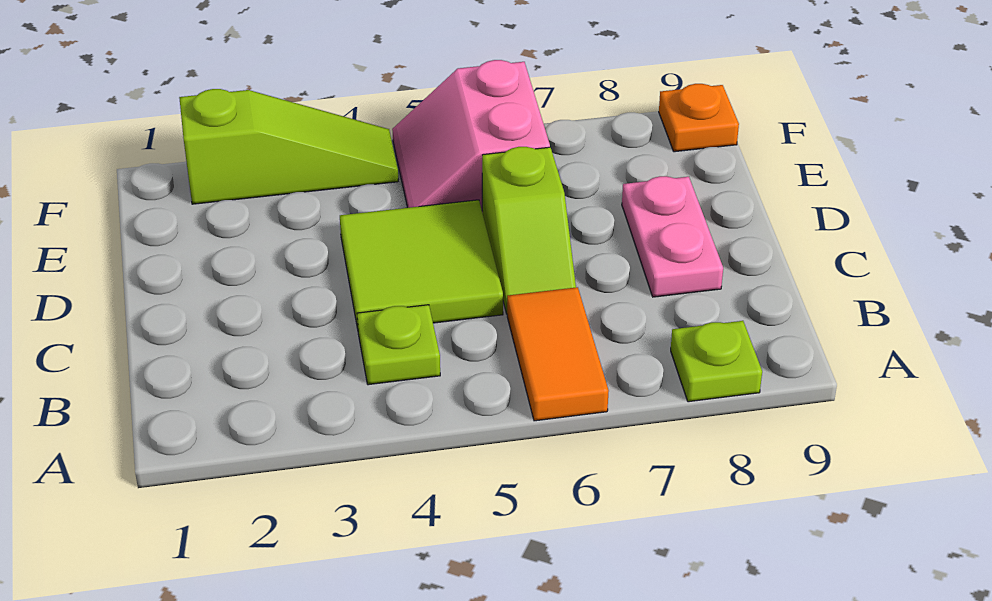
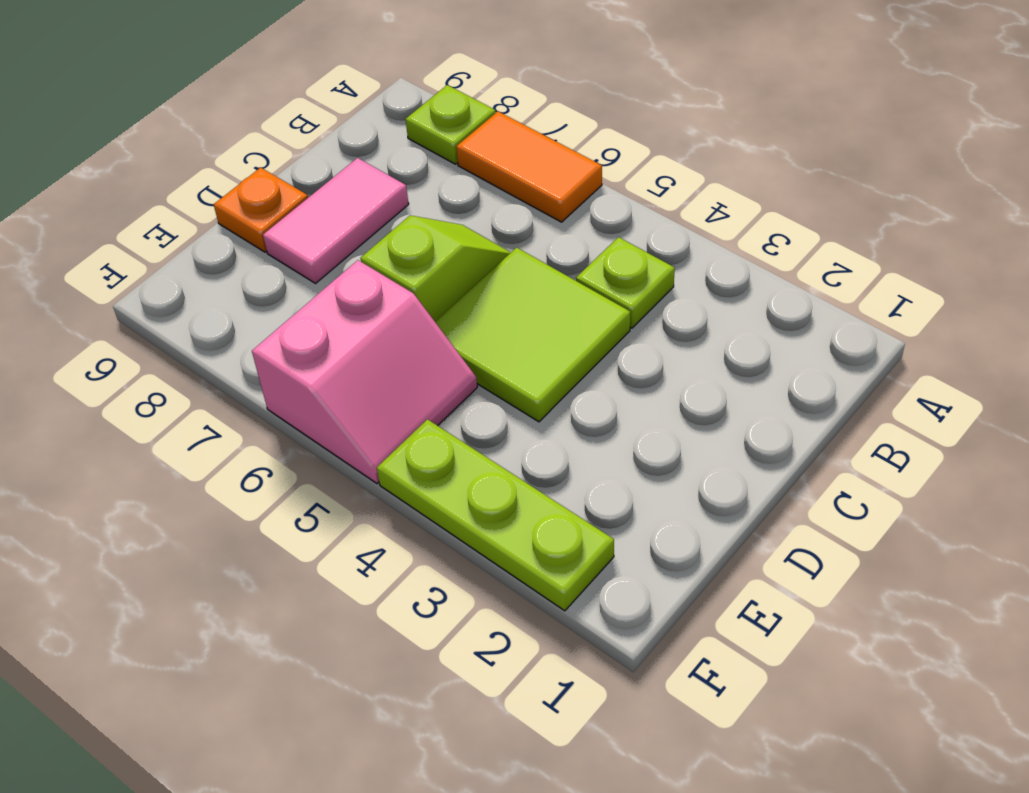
orange tile A6:B6 level 1 -> orange tile A6:A7 level 1
pink plate C8:D8 level 1 -> pink tile C8:D8 level 1
lime slope F2:F4 level 1 top 2 -> lime plate F2:F4 level 1
orange plate F9 level 1 -> orange plate D9 level 1

